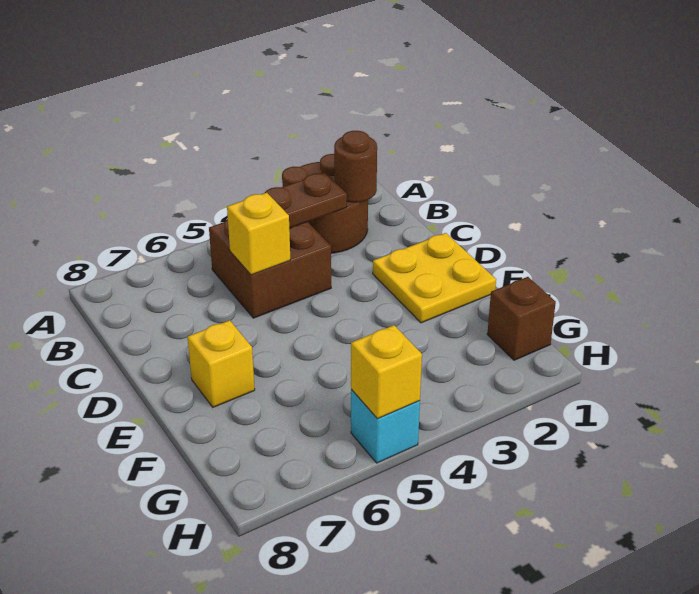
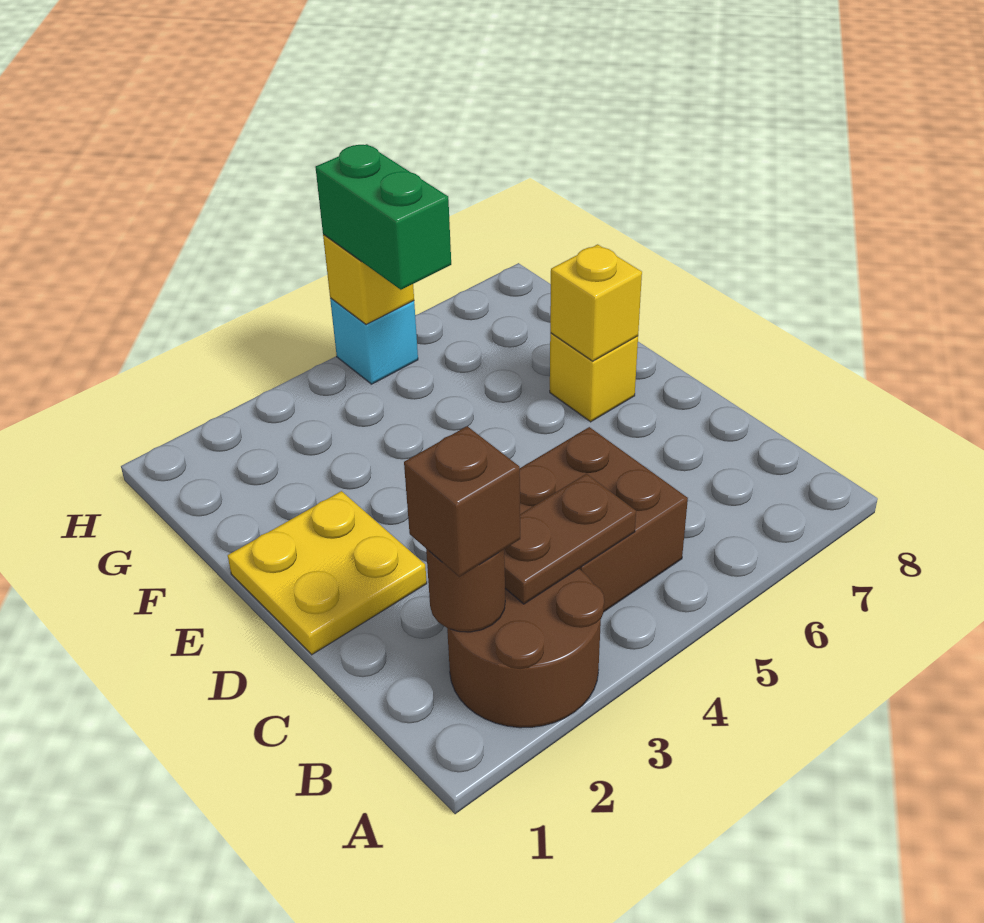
yellow brick C5 level 2 -> yellow brick E7 level 2
brown brick G1 level 1 -> brown brick B2 level 3
none -> green brick G5:H5 level 3

